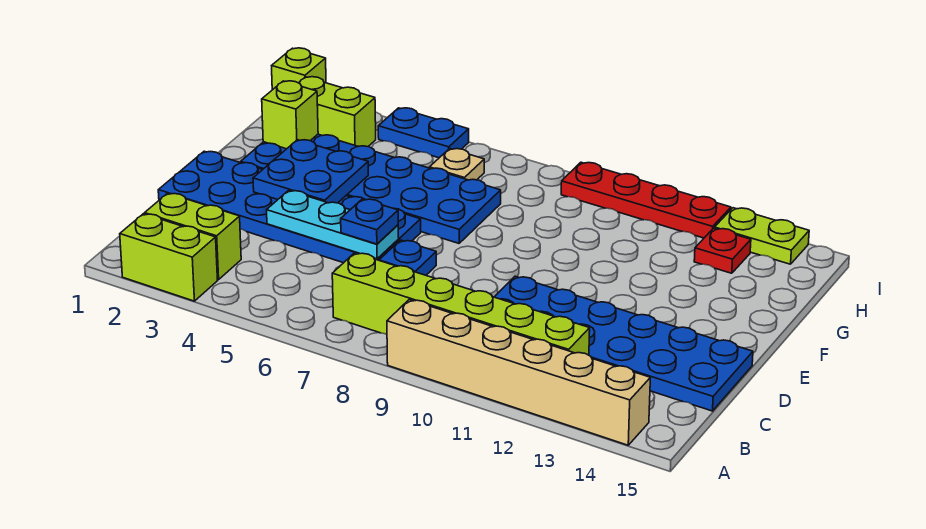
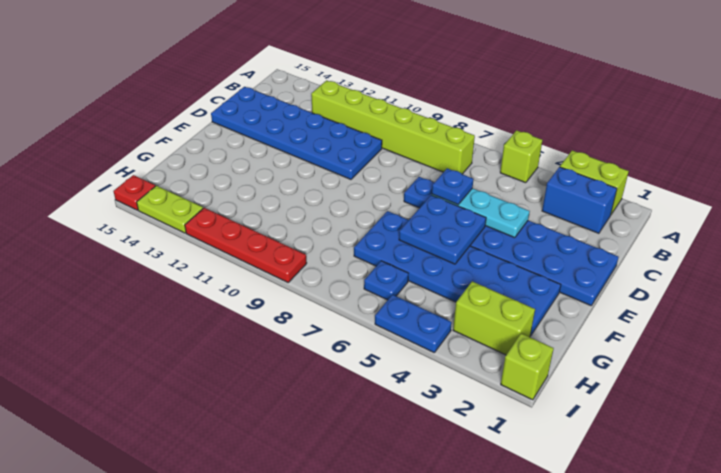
tan brick A9:A14 level 1 -> none
lime brick B2:B3 level 1 -> blue brick B2:B3 level 1
blue plate E3:F4 level 2 -> blue plate E5:F6 level 2
lime brick G2 level 2 -> lime brick A5 level 1
tan plate H6 level 1 -> blue plate H6 level 1
red plate H13 level 1 -> red plate I15 level 1

